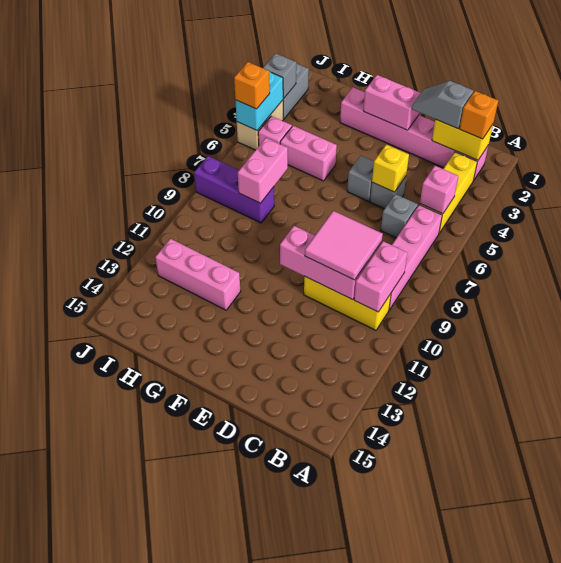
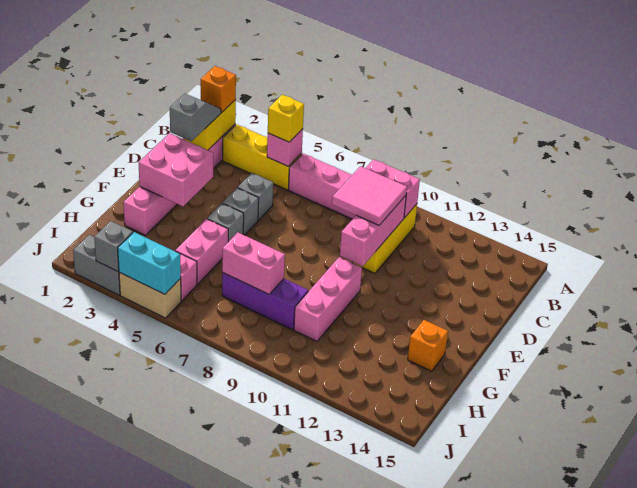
grey slope C2:D2 level 3 top C -> grey slope C2:D2 level 3 top D
grey brick C6 level 1 -> grey brick F5 level 1
yellow brick D5 level 2 -> yellow brick B5 level 3
pink brick E2:F2 level 2 -> pink brick E2:F3 level 2
pink brick G12:I12 level 1 -> pink brick F10:H10 level 1
purple brick H8:J8 level 1 -> purple brick H7:H9 level 1
orange brick J5 level 3 -> orange brick G14 level 1

